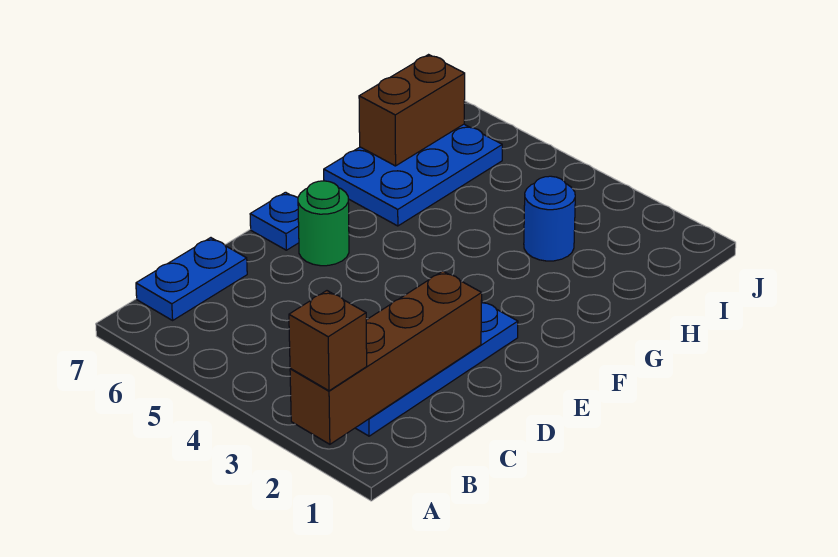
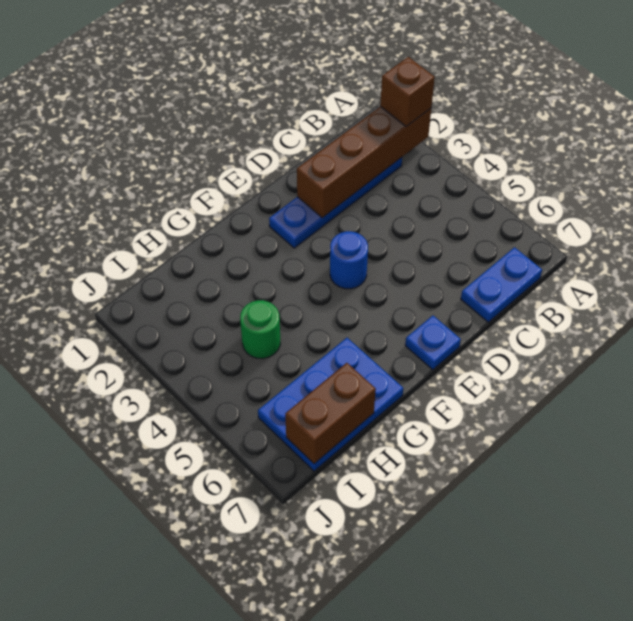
green round brick E6 level 1 -> green round brick H4 level 1
blue round brick H3 level 1 -> blue round brick E4 level 1

